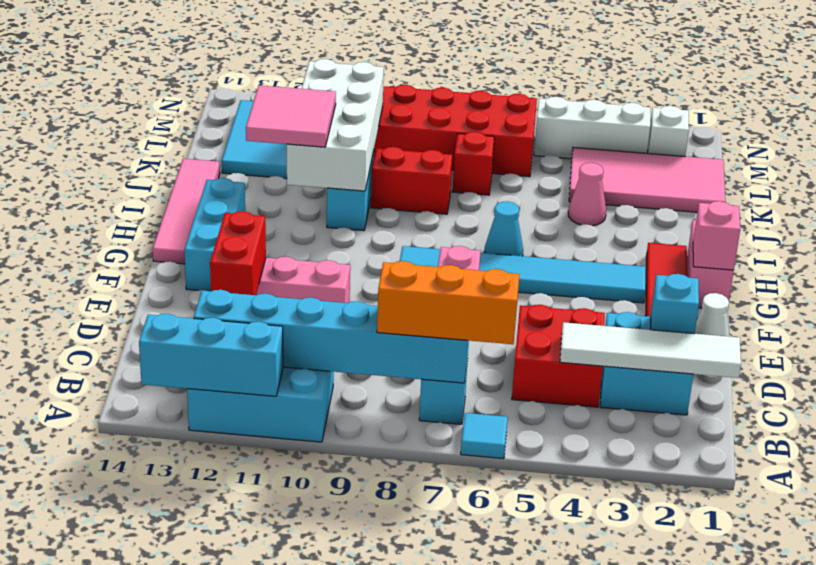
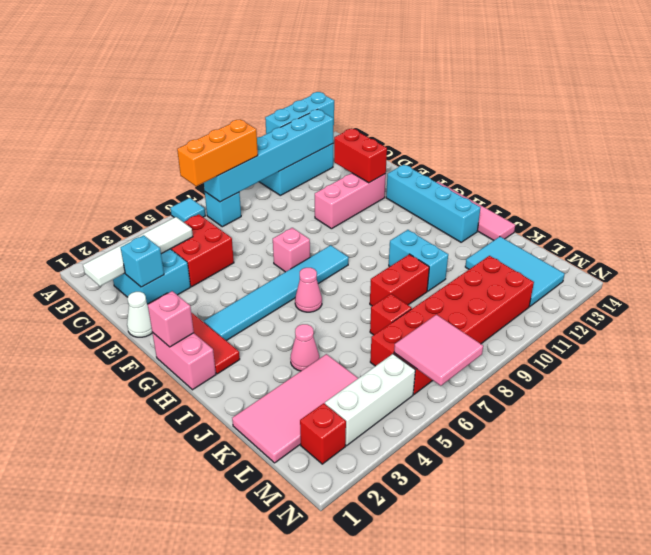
cyan brick F13:H13 level 1 -> cyan brick F13:I13 level 1
cyan cone H6 level 1 -> pink cone H6 level 1
white brick I10:L11 level 2 -> none
pink tile I11:J12 level 3 -> pink tile M6:N7 level 2
white brick M2 level 1 -> red brick M2 level 1

